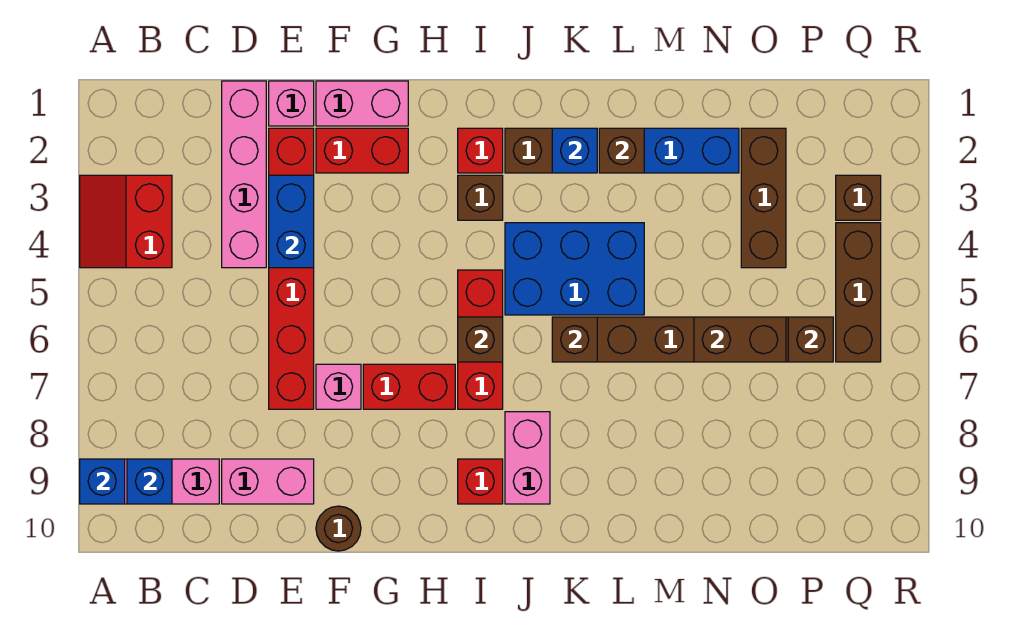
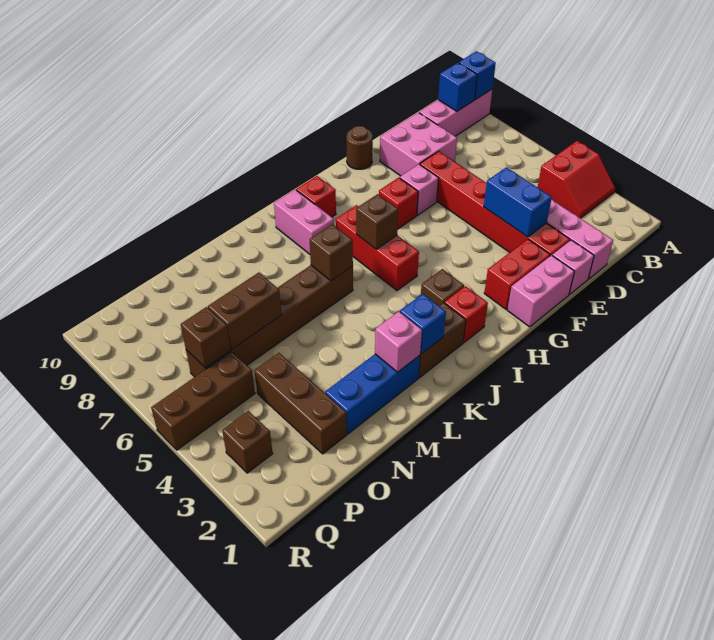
red slope A3:B4 level 1 top B -> red slope A3:B4 level 1 top 4
pink brick D9:E9 level 1 -> pink brick D8:E9 level 1
red brick G7:H7 level 1 -> red brick G7 level 1
blue brick J4:L5 level 1 -> none
brown brick L2 level 2 -> pink brick L2 level 2
brown brick Q4:Q6 level 1 -> brown brick P5:R5 level 1

